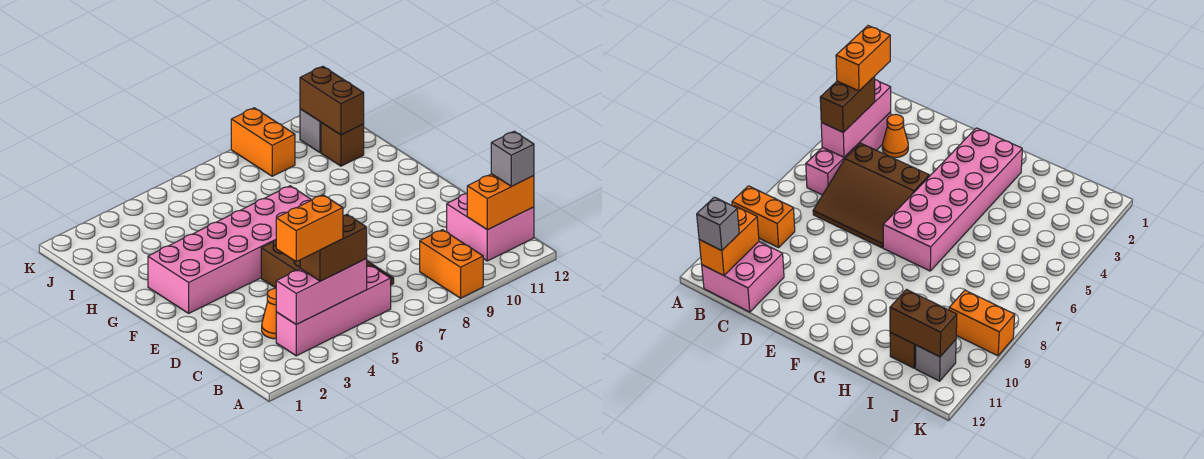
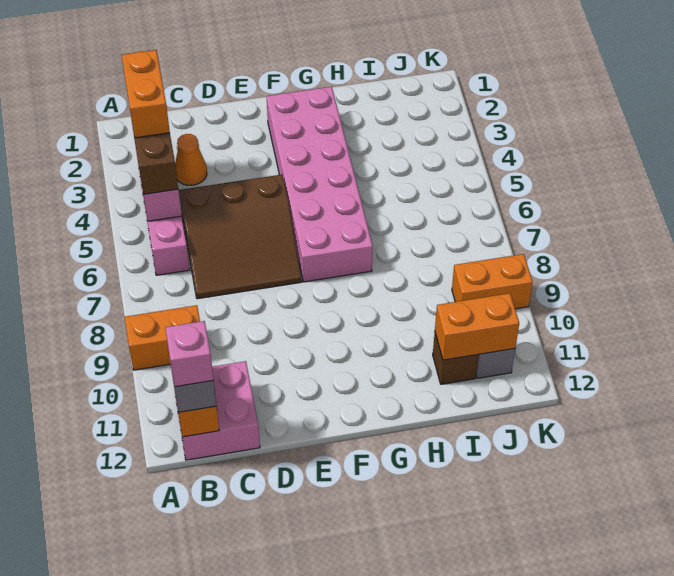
none -> pink brick B12 level 4
brown brick I11:J11 level 2 -> orange brick I11:J11 level 2

